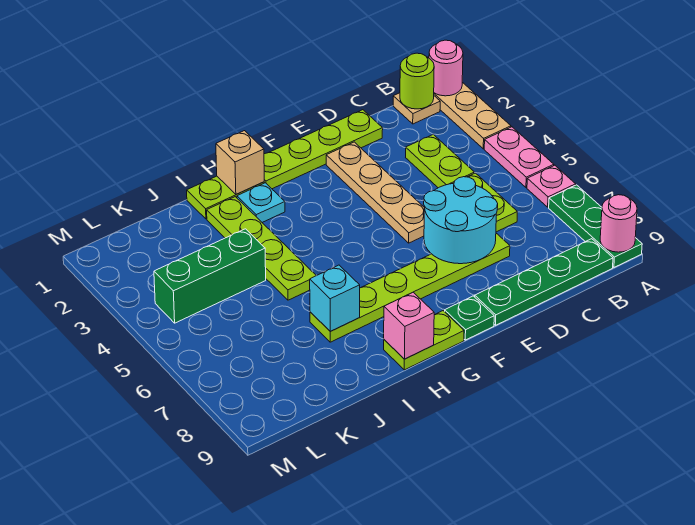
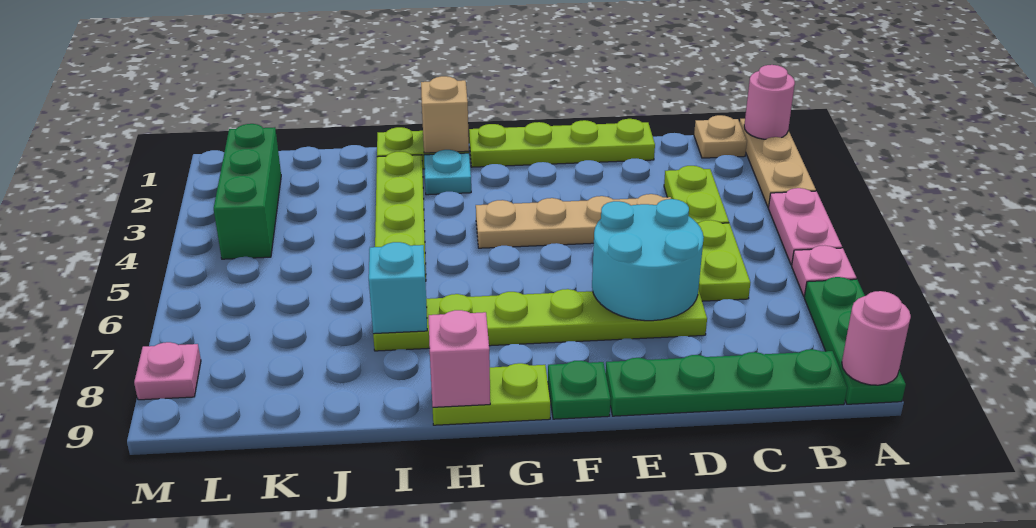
lime round brick B1 level 2 -> none
tan plate E2:E5 level 1 -> tan plate D4:G4 level 1
green brick J4:L4 level 1 -> green brick L2:L4 level 1
none -> pink plate M8 level 1

